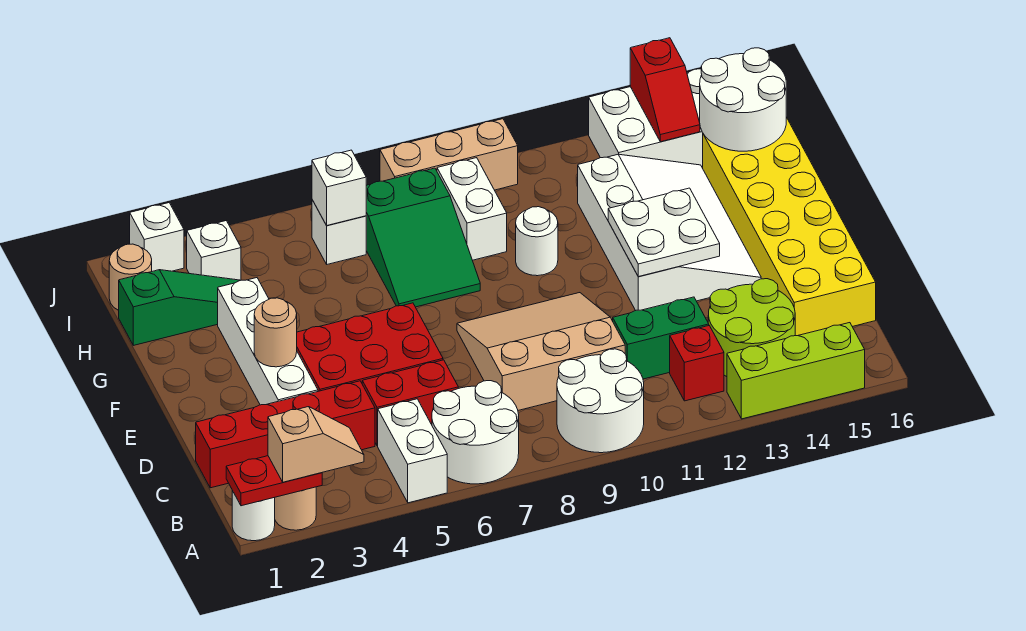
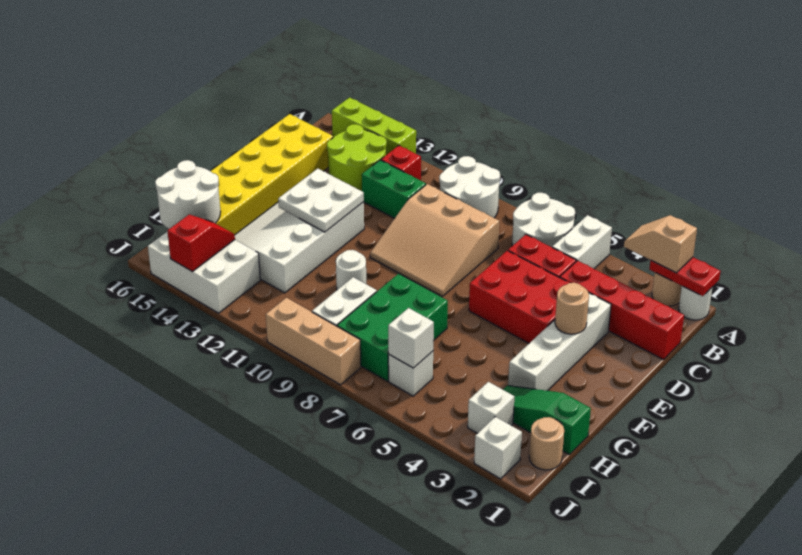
green slope G7:I8 level 1 top I -> green brick G7:I8 level 1

